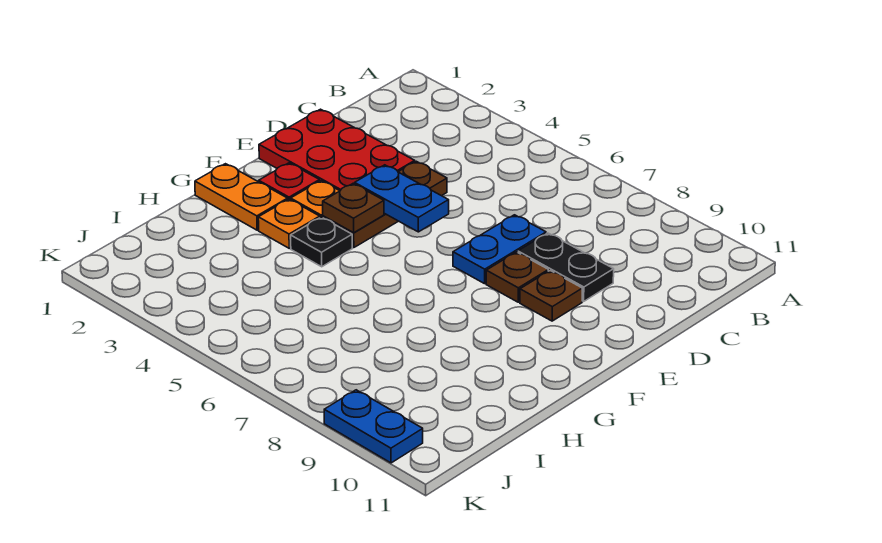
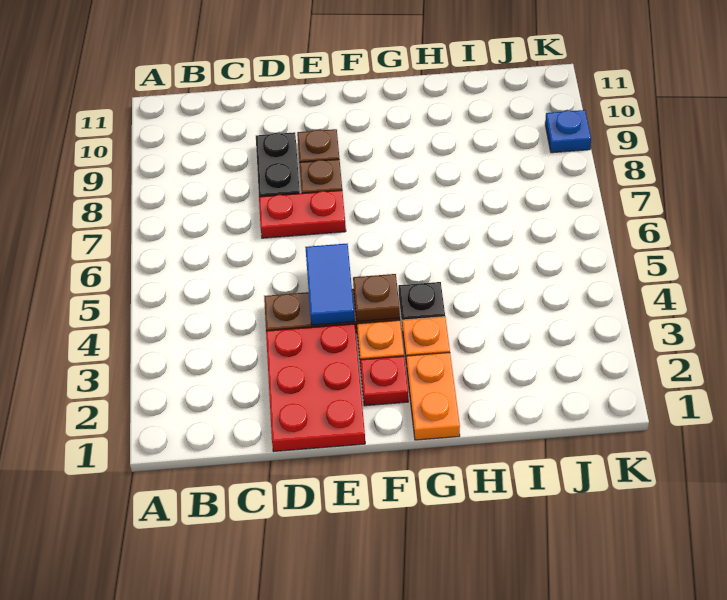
blue plate D7:E7 level 1 -> red plate D7:E7 level 1
blue plate E4:E5 level 2 -> blue tile E4:E5 level 2
blue plate K9:K10 level 1 -> blue plate K9 level 1

